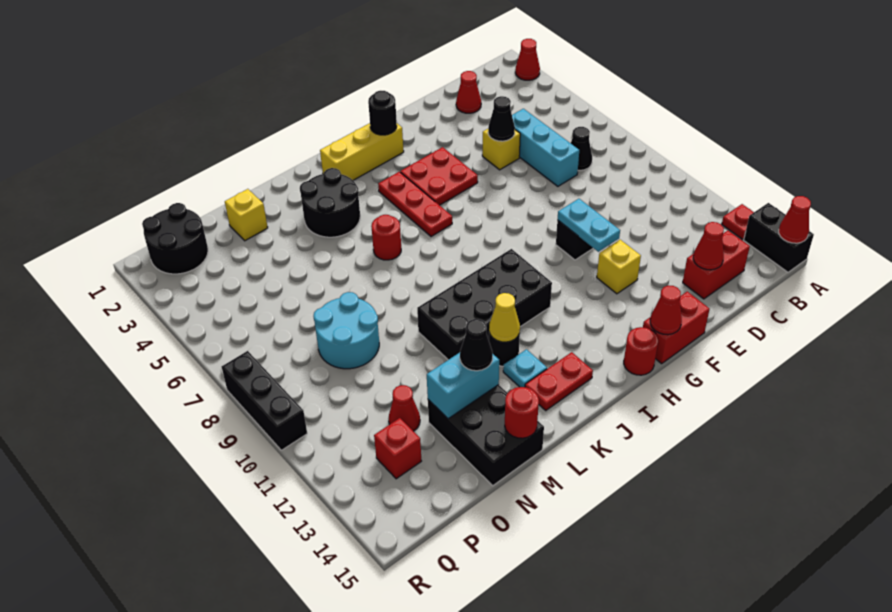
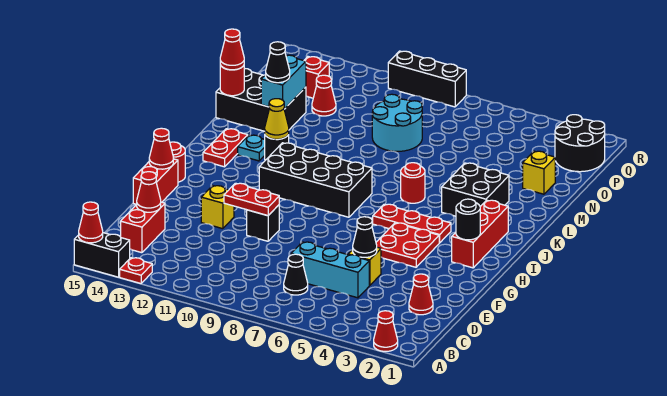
cyan plate F10:F11 level 2 -> red plate F10:F11 level 2
yellow brick H2:J2 level 1 -> red brick H2:J2 level 1
black brick I10:L11 level 1 -> black brick I8:J11 level 1
black round brick K3:L4 level 1 -> black brick K3:L4 level 1
none -> red cone M15 level 3

